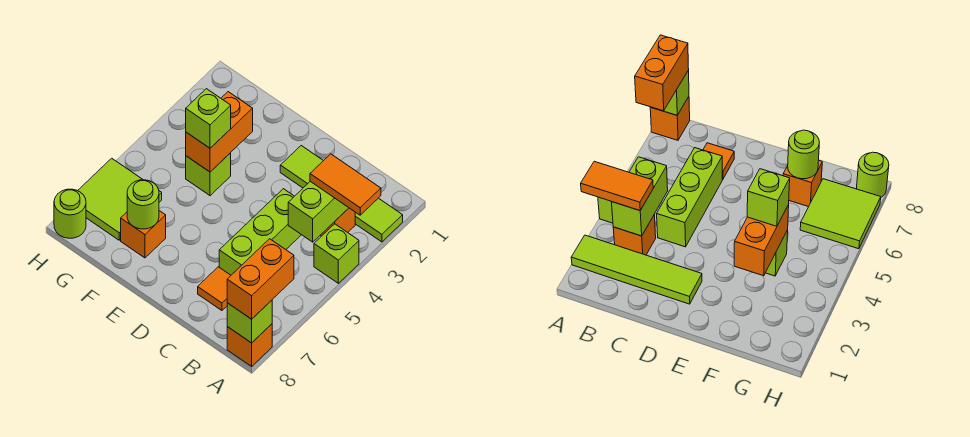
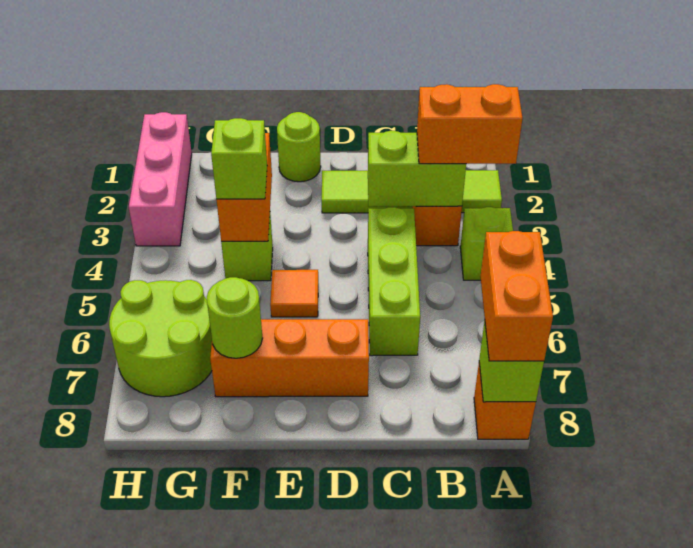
orange tile A3:B3 level 3 -> orange brick A3:B3 level 3
lime brick B3:B4 level 2 -> lime brick B3:C3 level 2
orange tile C7 level 1 -> orange tile E5 level 1
orange brick F7 level 1 -> orange brick D7:F7 level 1
lime tile G6:H7 level 1 -> lime round brick G6:H7 level 1
none -> pink brick H1:H3 level 1
lime round brick H8 level 1 -> lime round brick E1 level 1

